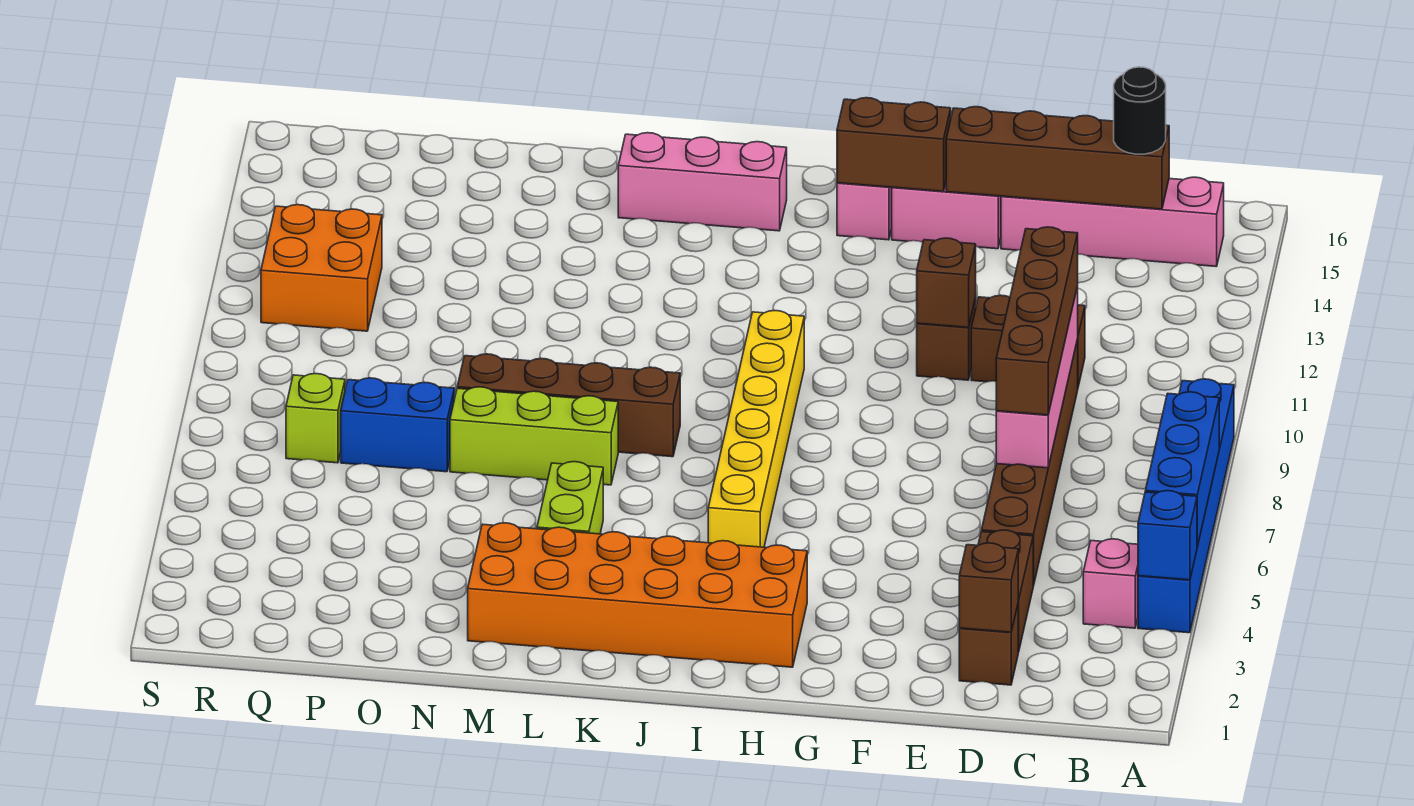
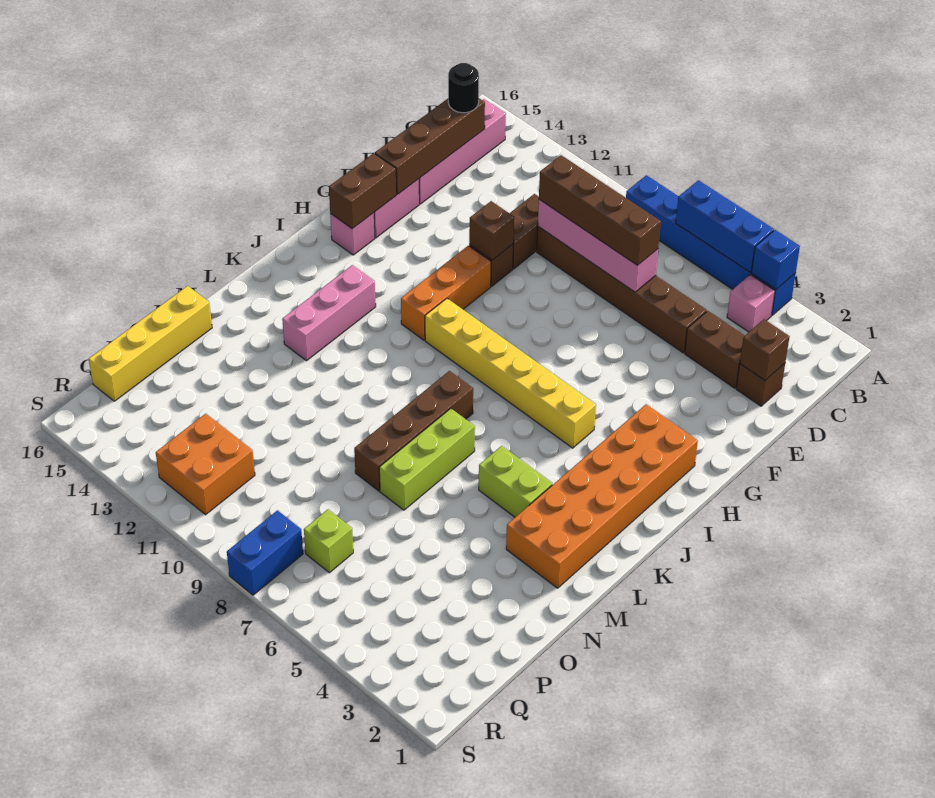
none -> orange brick G11:I11 level 1
pink brick J15:L15 level 1 -> pink brick J13:L13 level 1
none -> yellow brick N16:Q16 level 1
blue brick O7:P7 level 1 -> blue brick R8:S8 level 1

